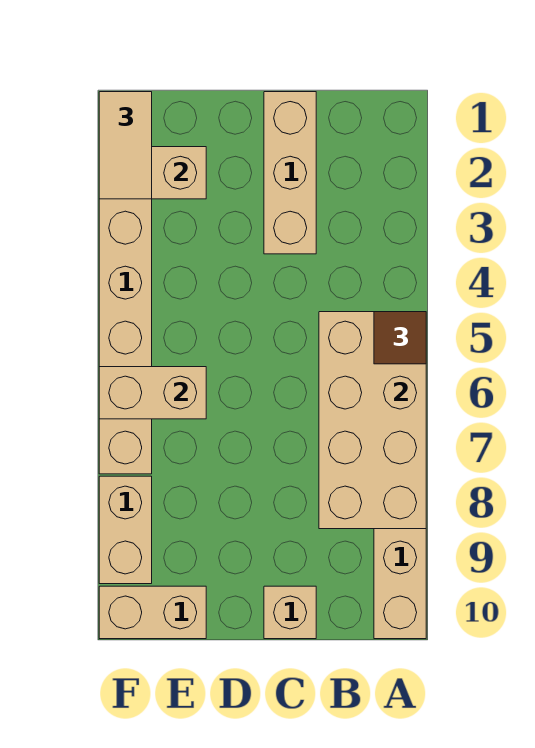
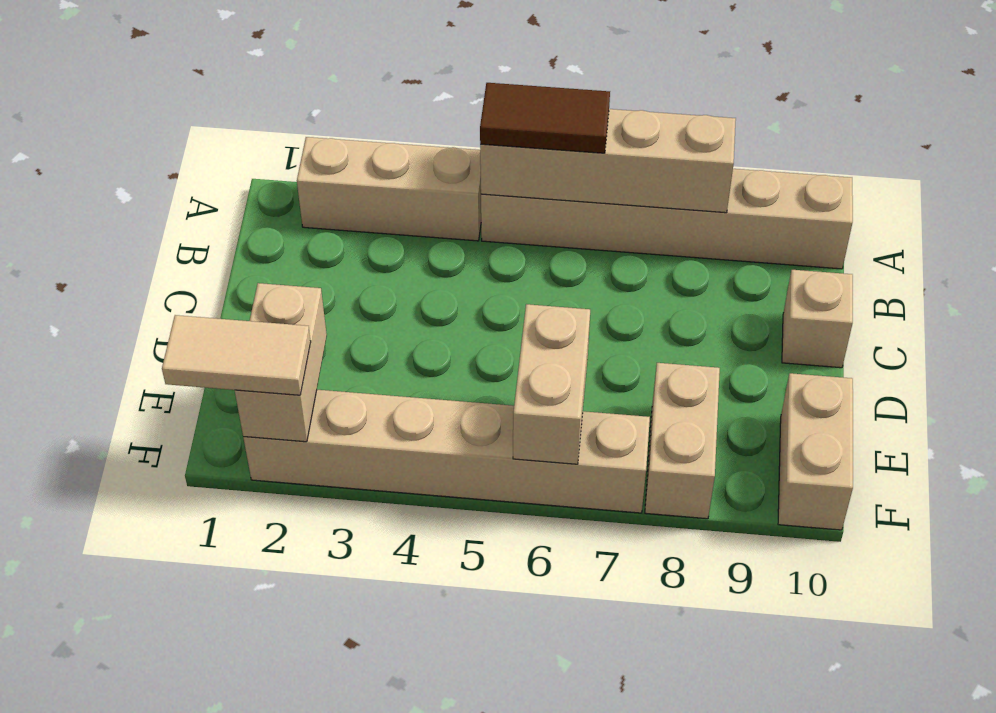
tan brick A5:B8 level 2 -> tan brick A5:A8 level 2
brown tile A5 level 3 -> brown tile A5:A6 level 3
tan brick C1:C3 level 1 -> tan brick A2:A4 level 1
tan brick F8:F9 level 1 -> tan brick E8:F8 level 1

